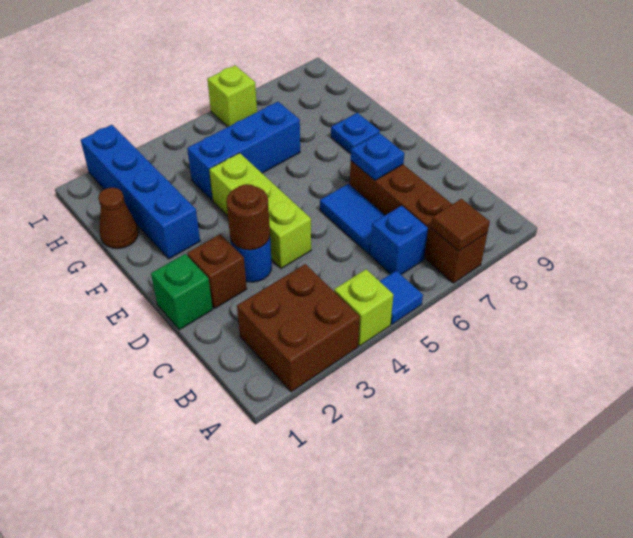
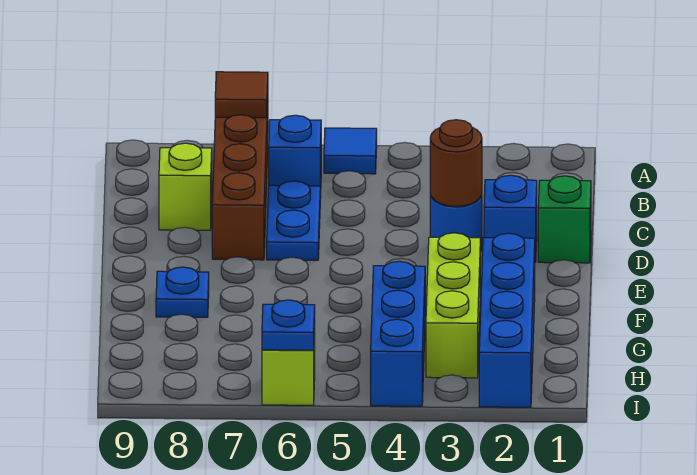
brown brick A2:B3 level 1 -> none
lime brick A4 level 1 -> lime brick C8 level 1
blue tile C6:D6 level 1 -> blue plate C6:D6 level 1
brown brick D2 level 1 -> blue brick D2 level 1
lime brick D4:F4 level 1 -> lime brick F3:H3 level 1
blue plate D7 level 2 -> blue plate I6 level 2
brown cone G1 level 1 -> none
blue brick G4:G6 level 1 -> blue brick G4:I4 level 1

